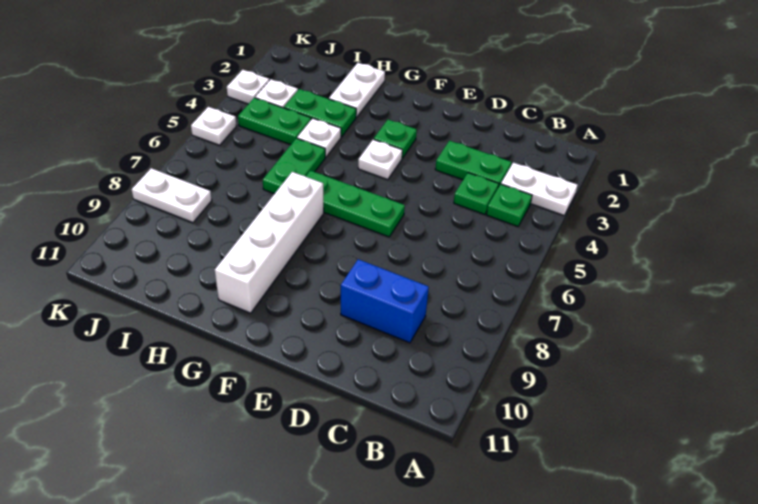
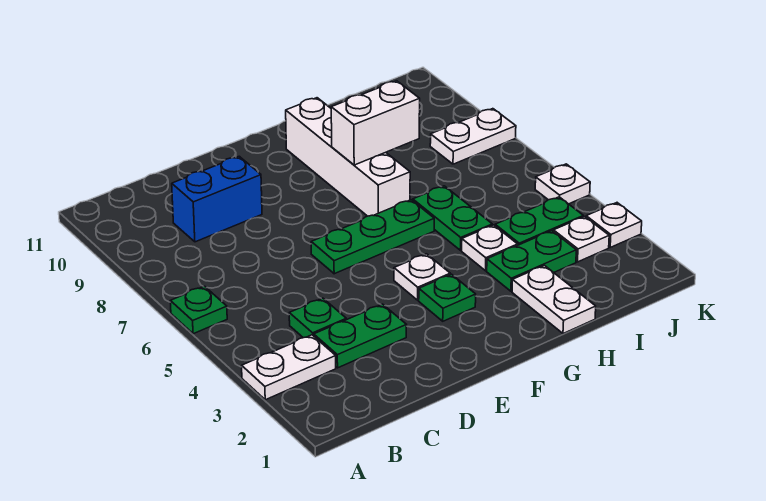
green plate B4 level 1 -> green plate A6 level 1
none -> white brick G8:H8 level 2

